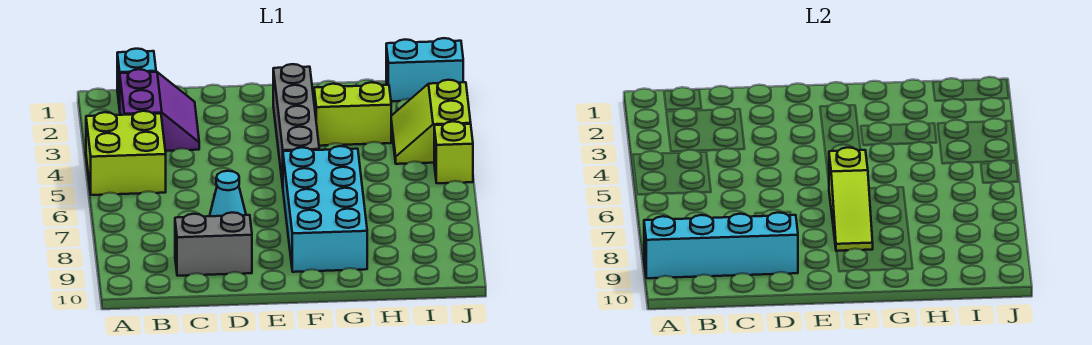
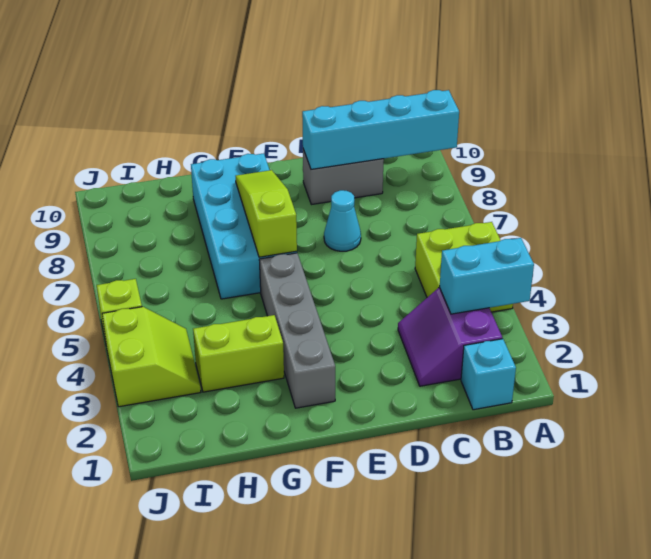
cyan brick I1:J1 level 1 -> cyan brick A3:B3 level 2

